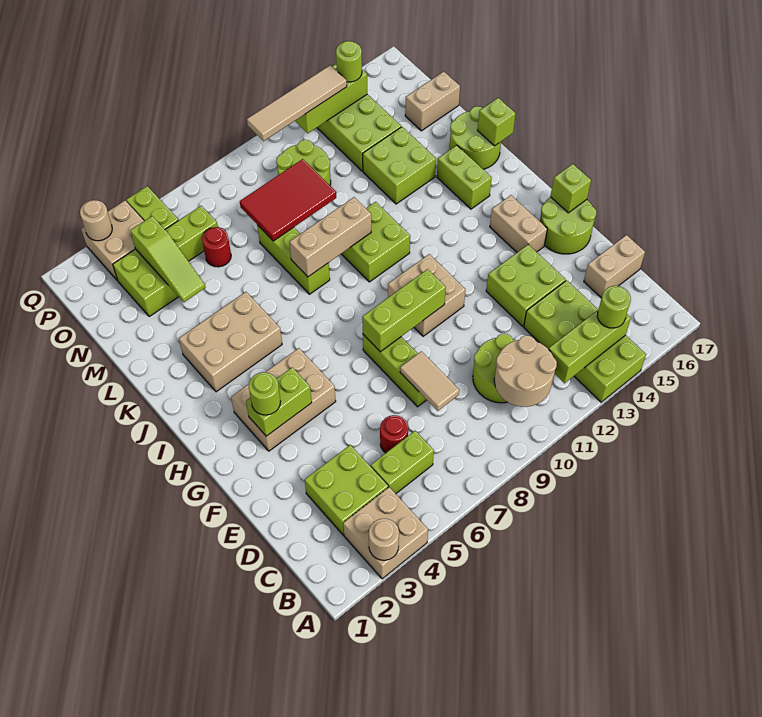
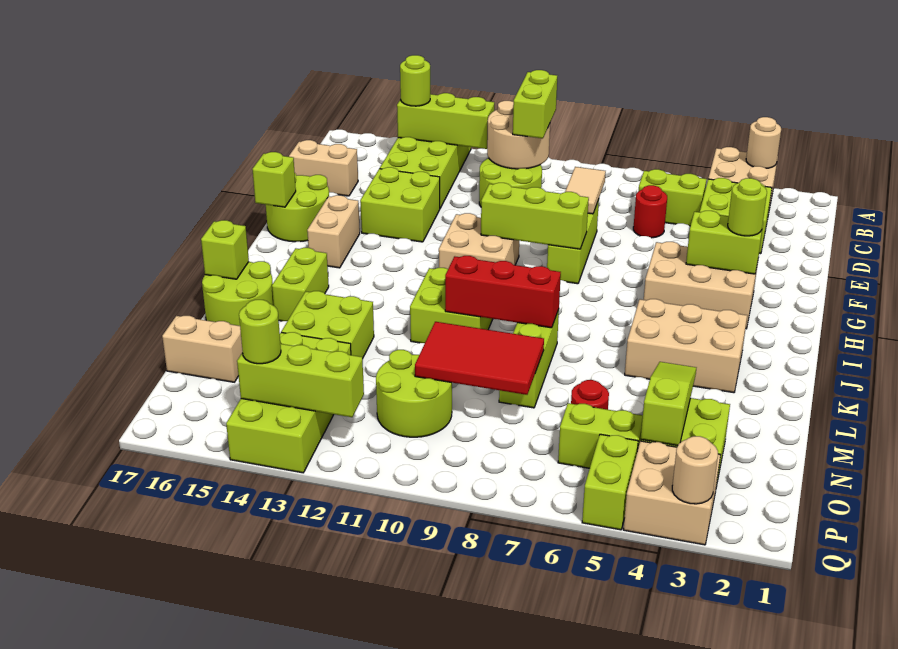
none -> lime brick B10:C10 level 3
tan brick K8:K10 level 2 -> red brick K8:K10 level 2
tan tile P10:P13 level 3 -> none

